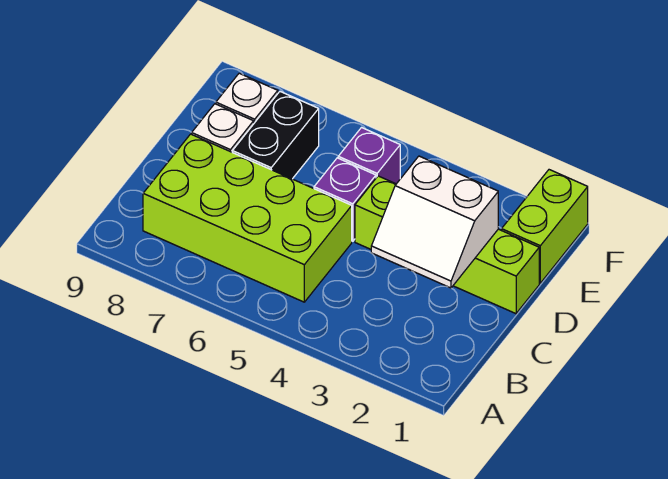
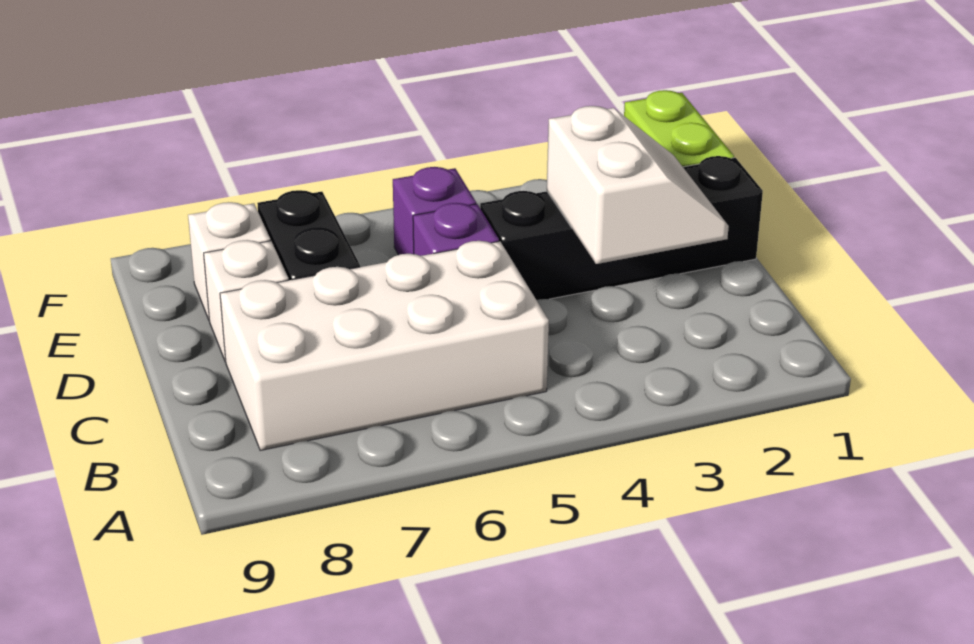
lime brick B5:C8 level 1 -> white brick B5:C8 level 1
white slope C2:D3 level 2 top D -> white slope C2:D3 level 2 top 3
lime brick D1:D4 level 1 -> black brick D1:D4 level 1

